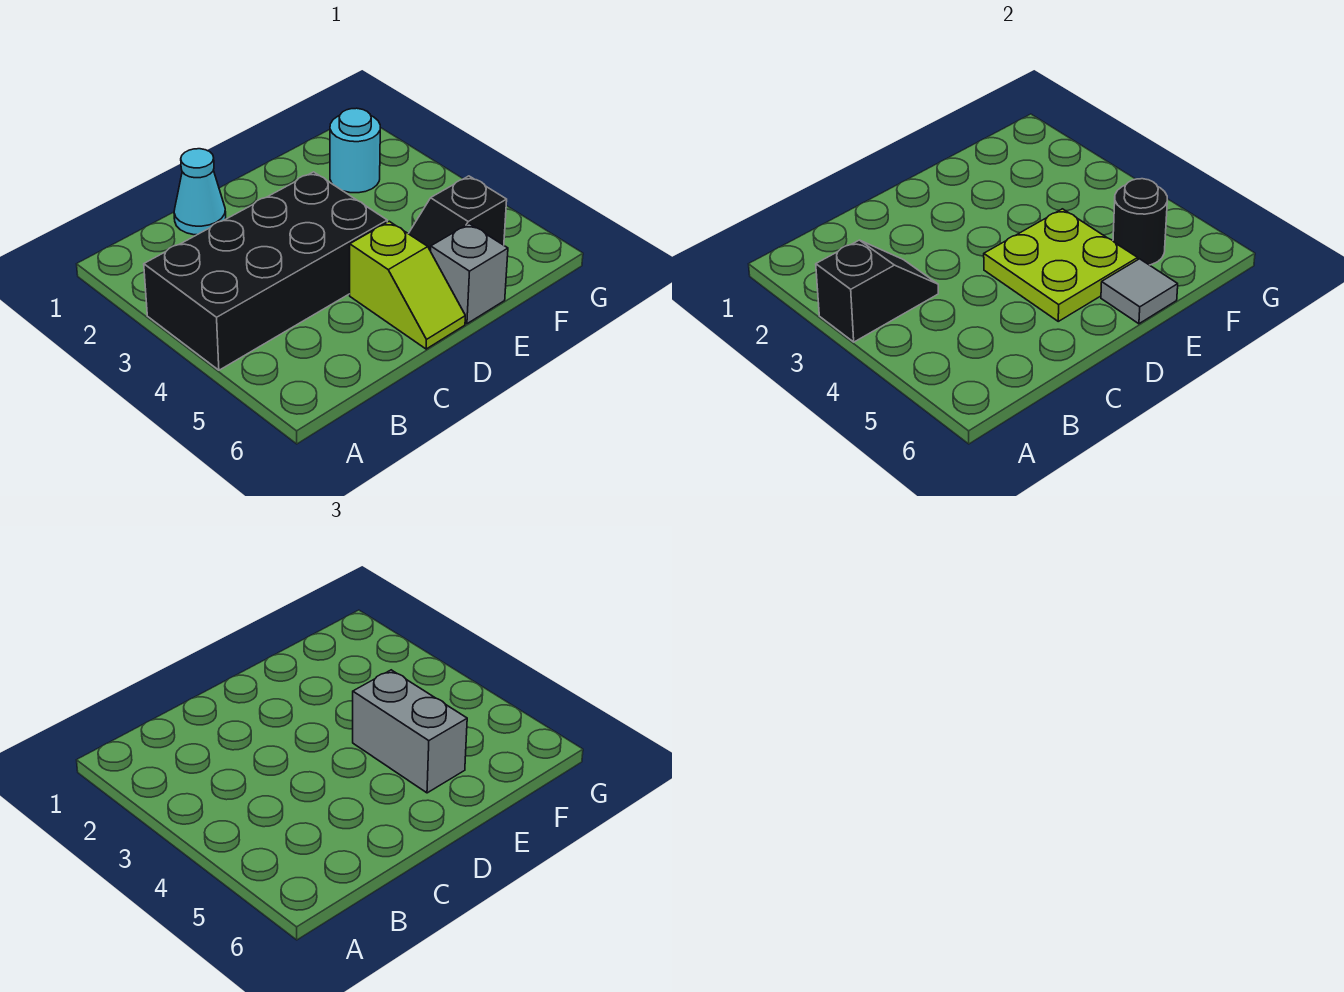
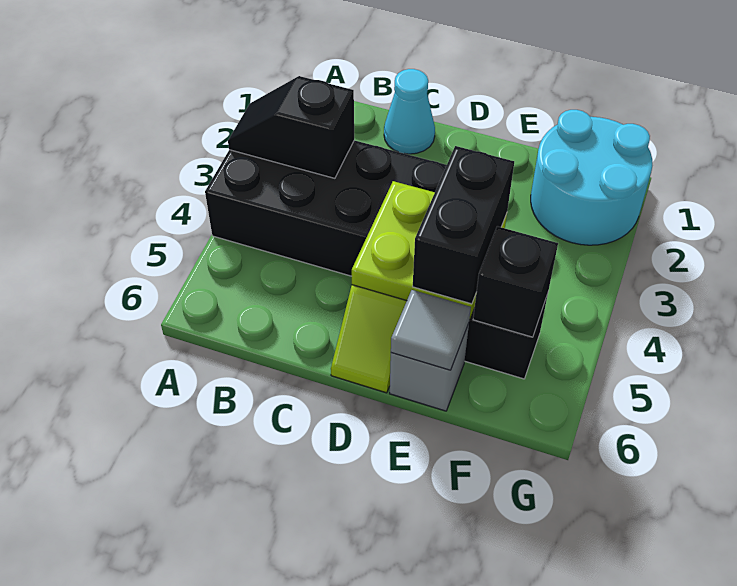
black slope A3:B3 level 2 top A -> black slope A3:B3 level 2 top B
grey brick E4:E5 level 3 -> black brick E4:E5 level 3
cyan round brick F2 level 1 -> cyan round brick F1:G2 level 1
black round brick F5 level 2 -> black brick F5 level 2

